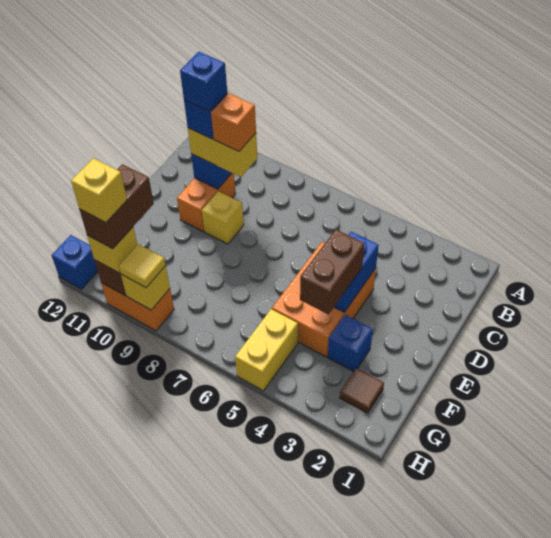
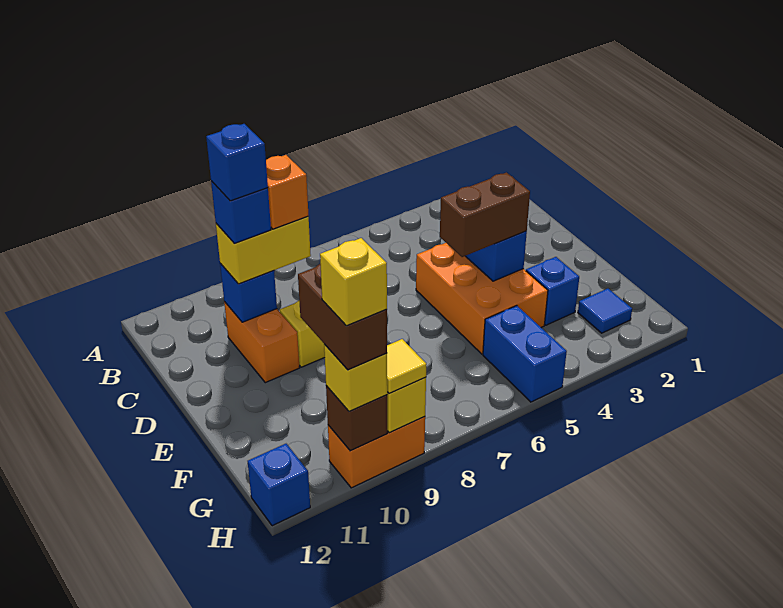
brown brick E4:F4 level 3 -> brown brick E4:E5 level 3
brown tile G2 level 1 -> blue tile G2 level 1
yellow brick G5:H5 level 1 -> blue brick G5:H5 level 1

